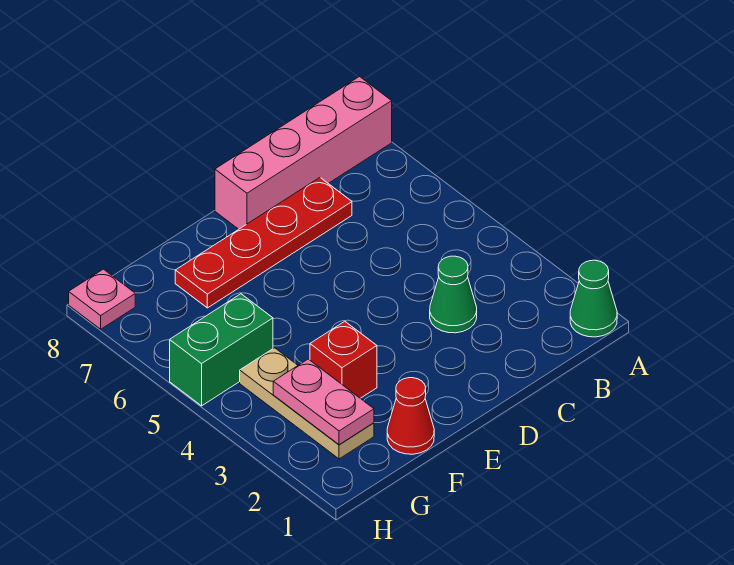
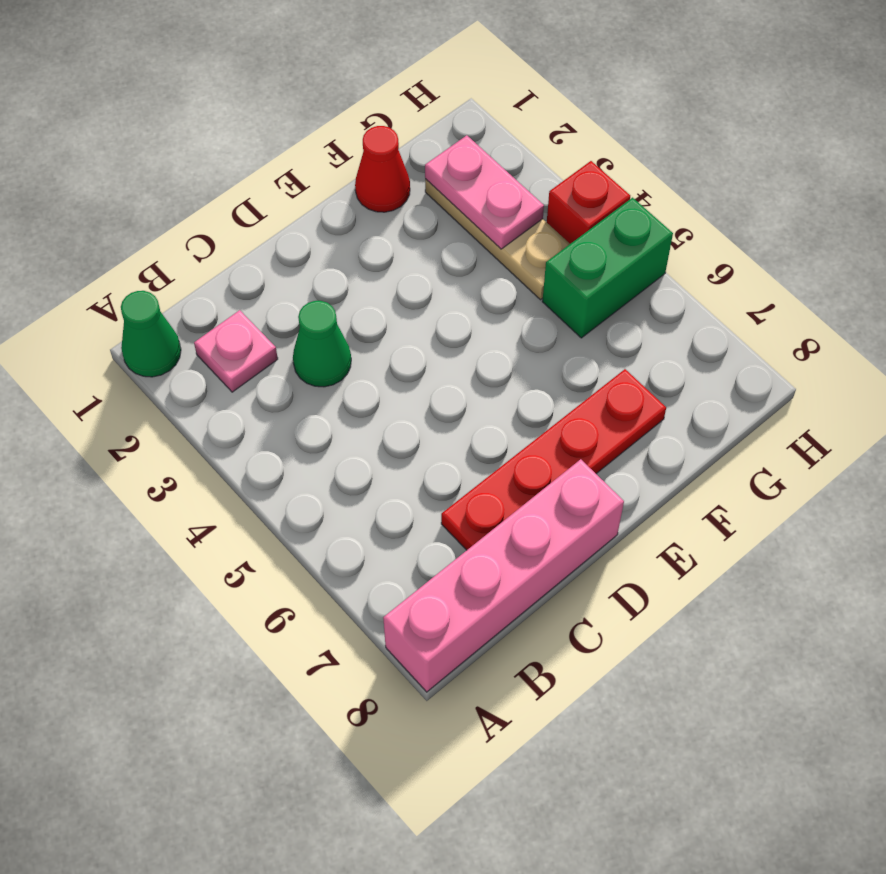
red brick F3 level 1 -> red brick H4 level 1
pink plate H8 level 1 -> pink plate B2 level 1

